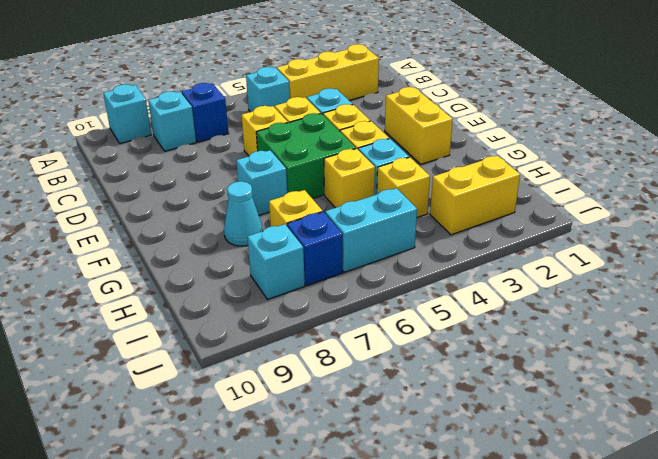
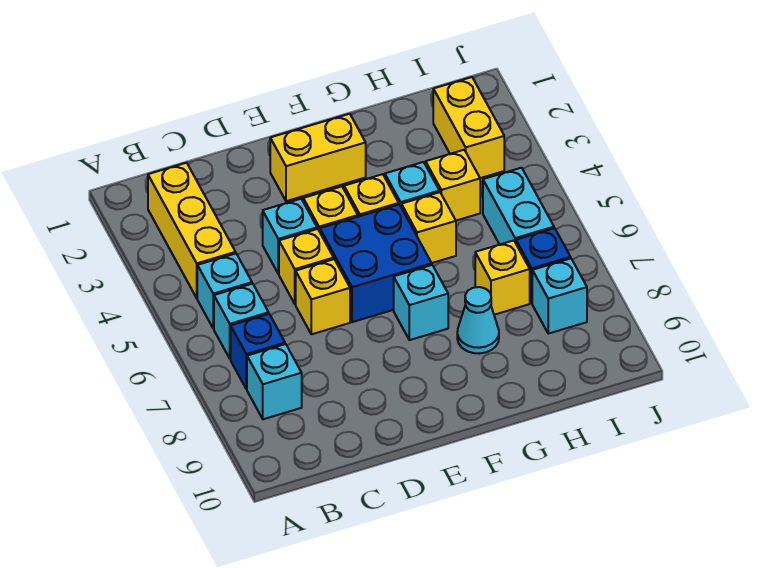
cyan brick A9 level 1 -> cyan brick B6 level 1
green brick E5:F6 level 1 -> blue brick E5:F6 level 1

